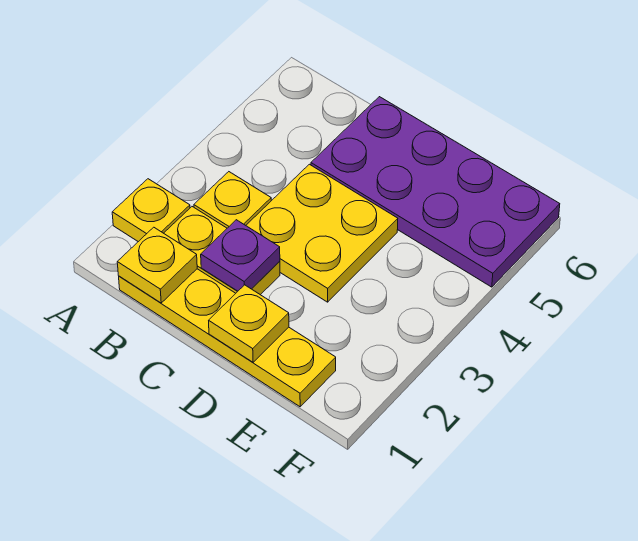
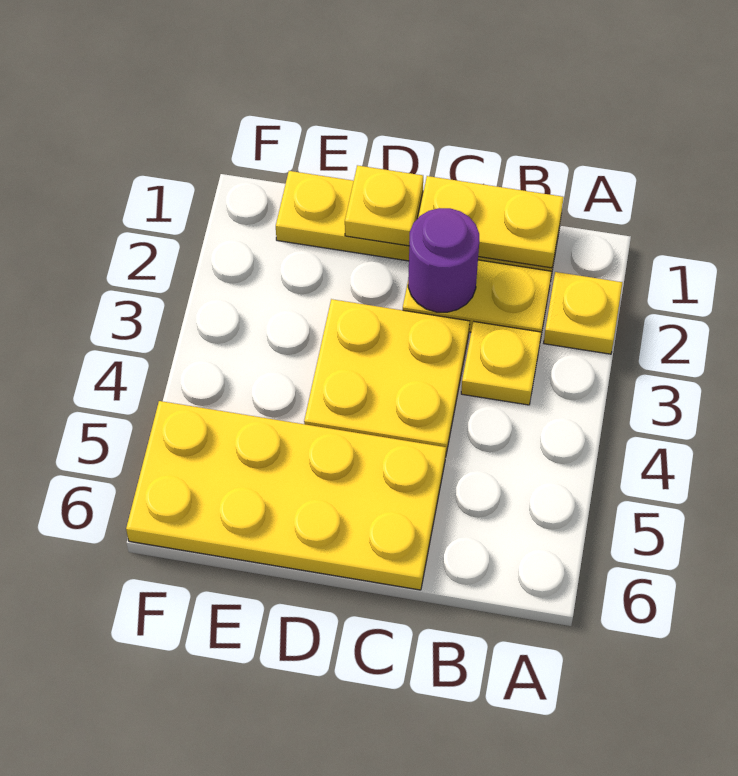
yellow plate B1 level 2 -> yellow plate B1:C1 level 2
purple plate C2 level 2 -> purple round brick C2 level 2
purple plate C5:F6 level 1 -> yellow plate C5:F6 level 1

